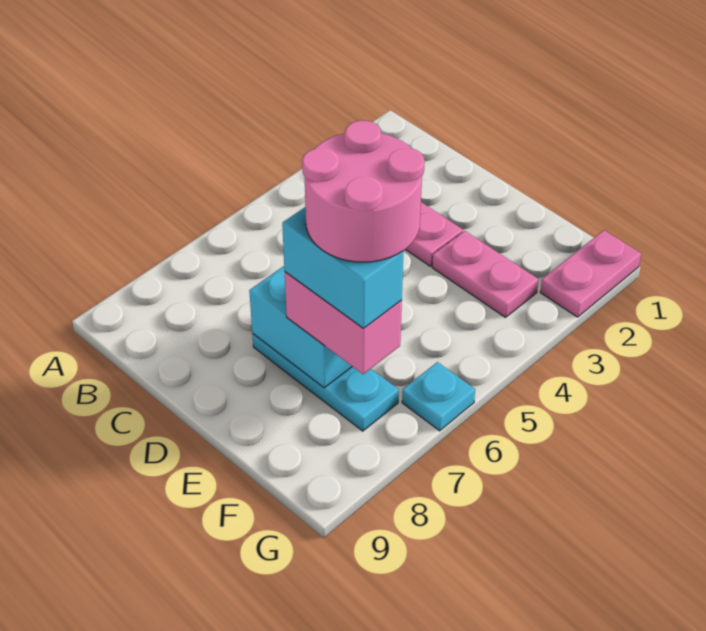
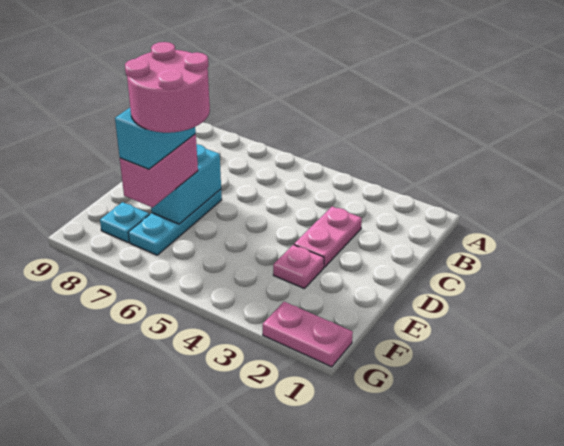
pink plate E3:F3 level 1 -> pink plate E3 level 1
cyan plate G6 level 1 -> cyan plate F8 level 1

